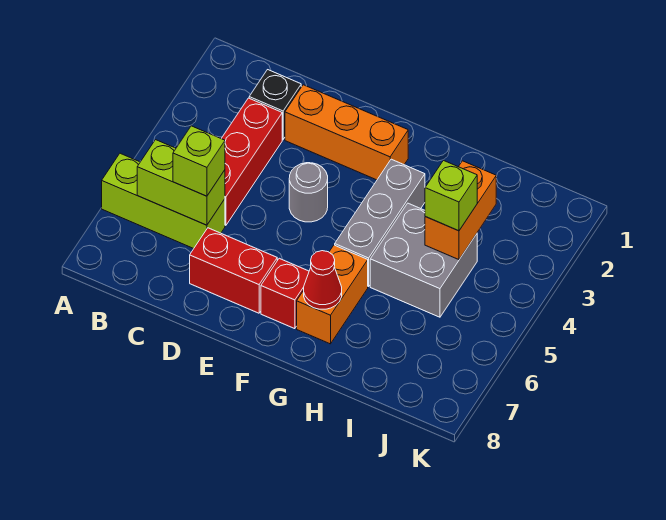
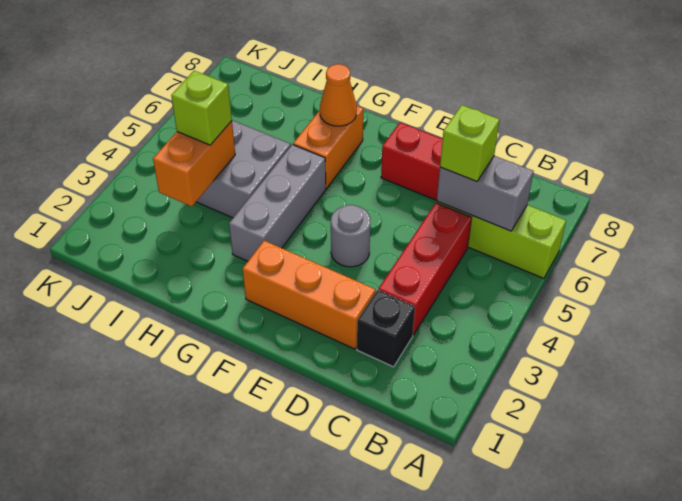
lime brick B6:C6 level 2 -> grey brick B6:C6 level 2
red brick F7 level 1 -> none
red cone G7 level 2 -> orange cone G7 level 2

